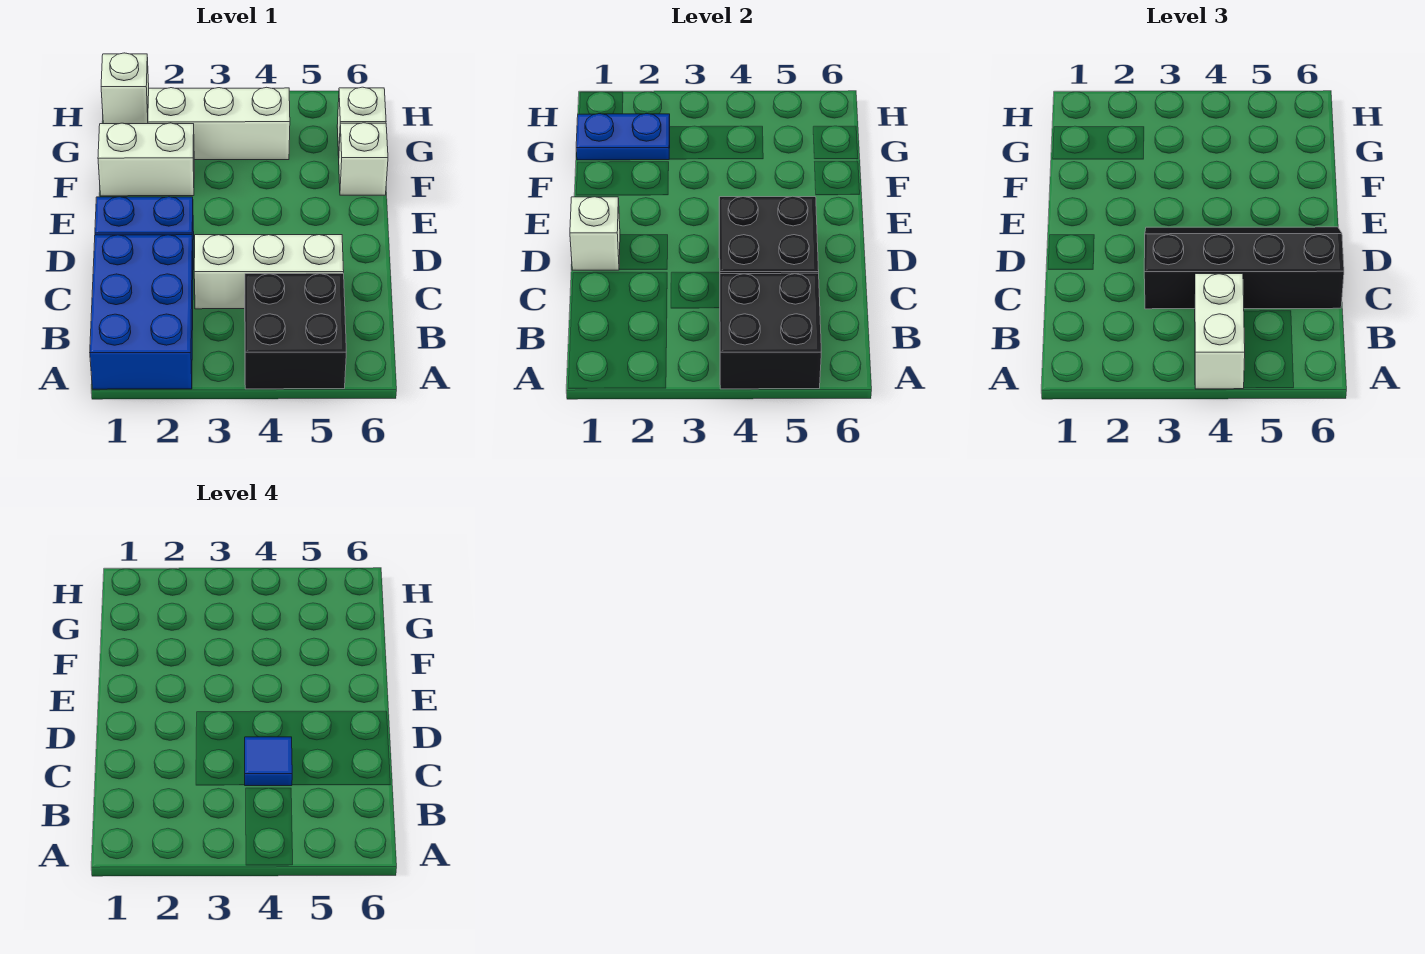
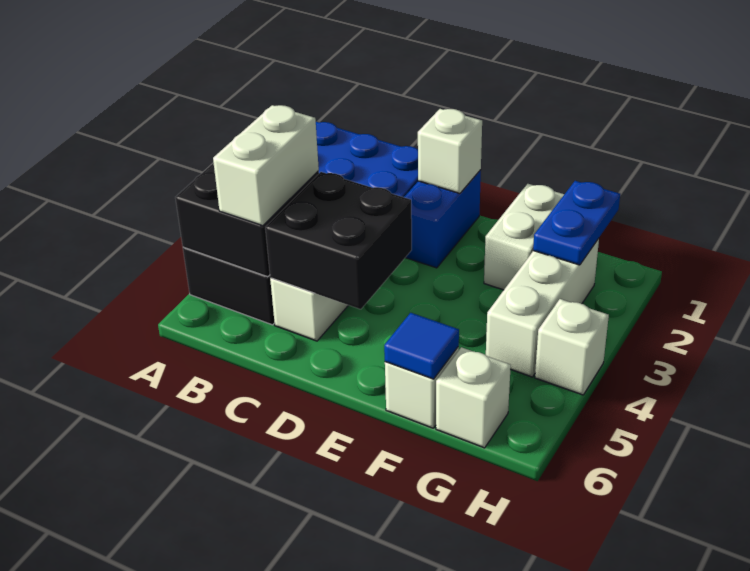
white brick A4:B4 level 3 -> white brick B4:B5 level 3
black slope C3:D6 level 3 top C -> none
blue tile C4 level 4 -> blue tile F6 level 2
white brick H1 level 1 -> white brick H4 level 1

